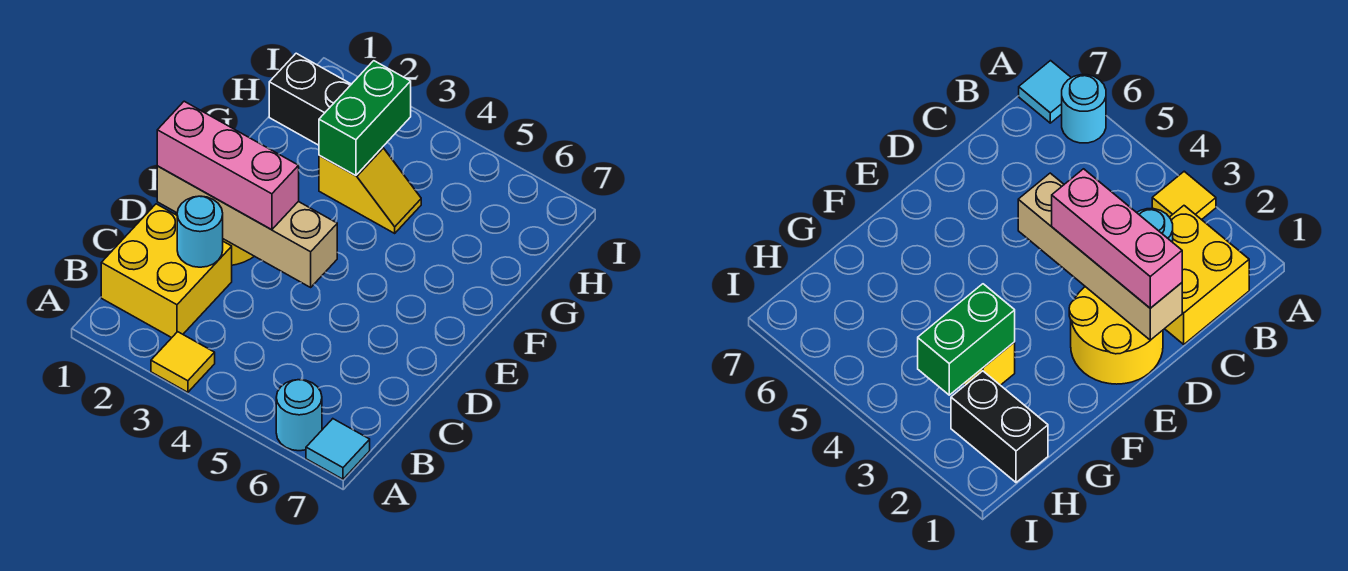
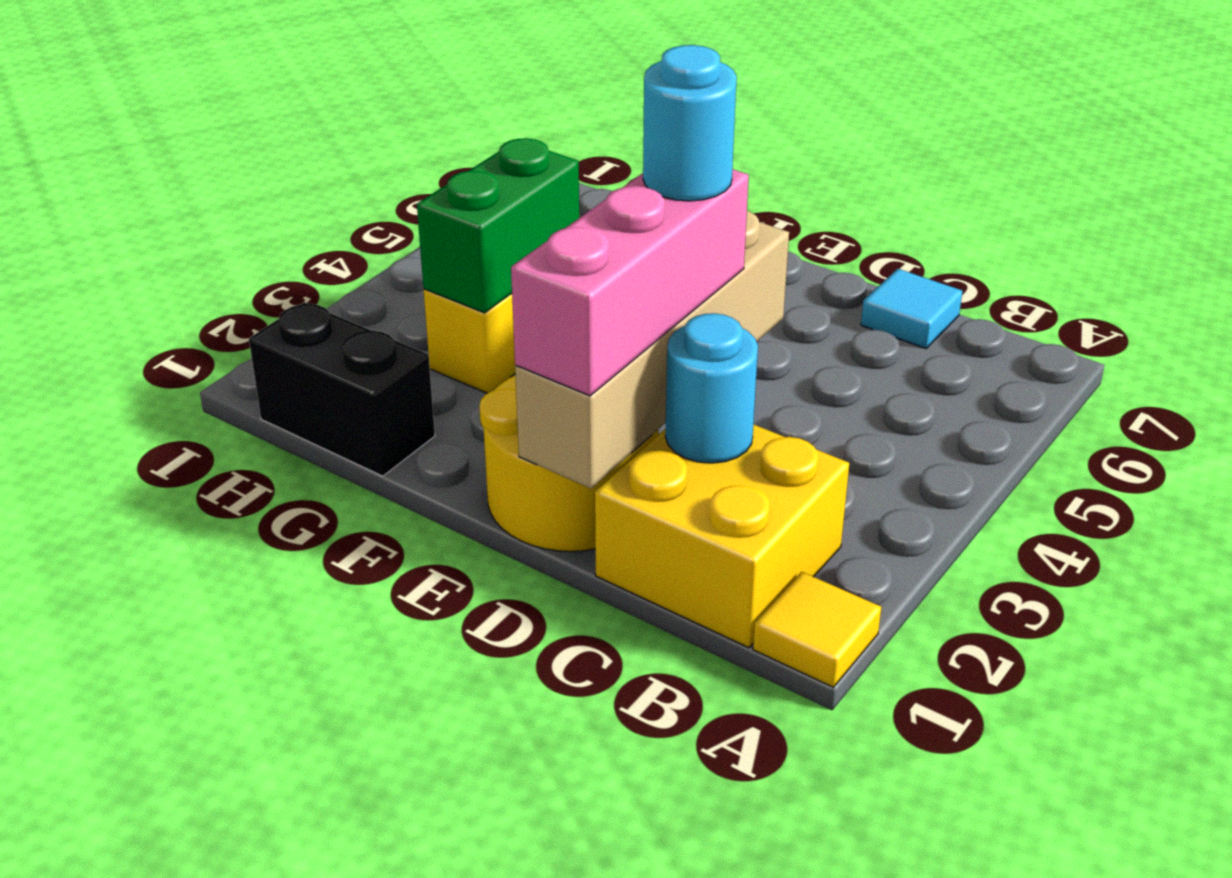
yellow tile A3 level 1 -> yellow tile A1 level 1
cyan round brick A6 level 1 -> cyan round brick D3 level 4
cyan tile A7 level 1 -> cyan tile C7 level 1
green brick G3:H3 level 2 -> green brick G3:G4 level 2
black brick H1:H2 level 1 -> black brick G1:H1 level 1

